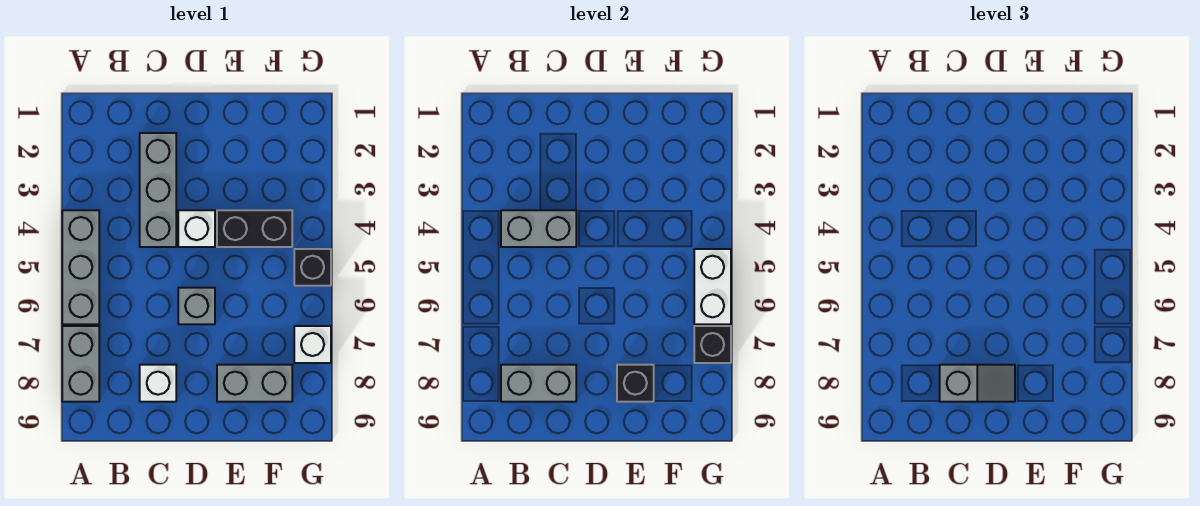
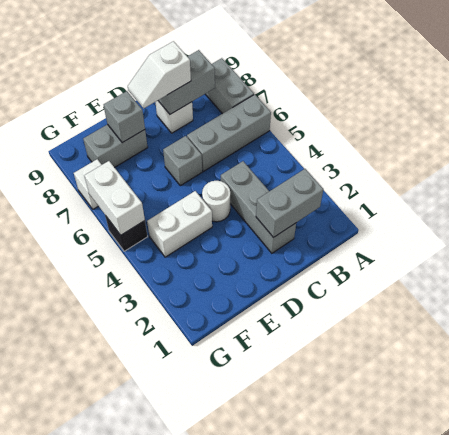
grey brick A4:A6 level 1 -> grey brick A6:C6 level 1
grey brick B4:C4 level 2 -> grey brick B2:C2 level 2
grey slope C8:D8 level 3 top C -> white slope C8:D8 level 3 top C
white brick D4 level 1 -> white round brick D4 level 1
black brick E4:F4 level 1 -> white brick E4:F4 level 1
black brick E8 level 2 -> grey brick E8 level 2
black brick G7 level 2 -> none

